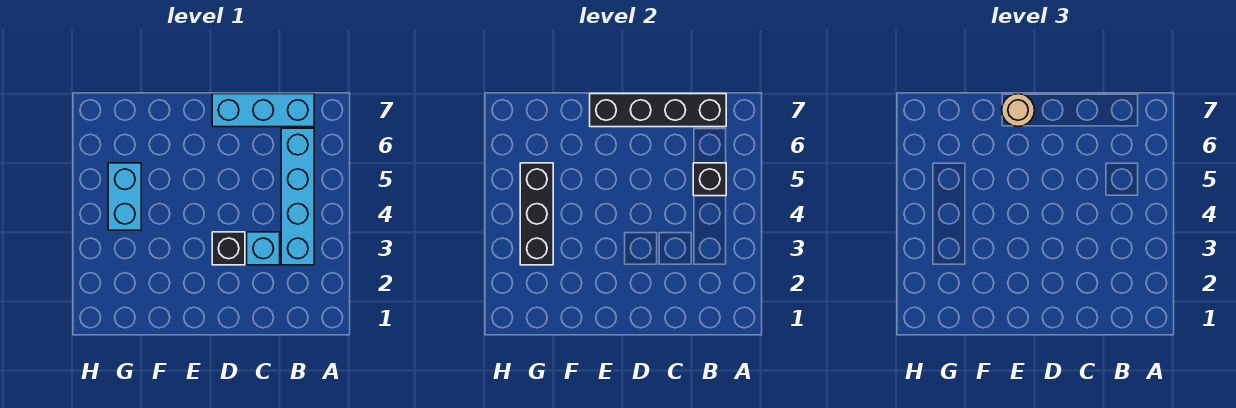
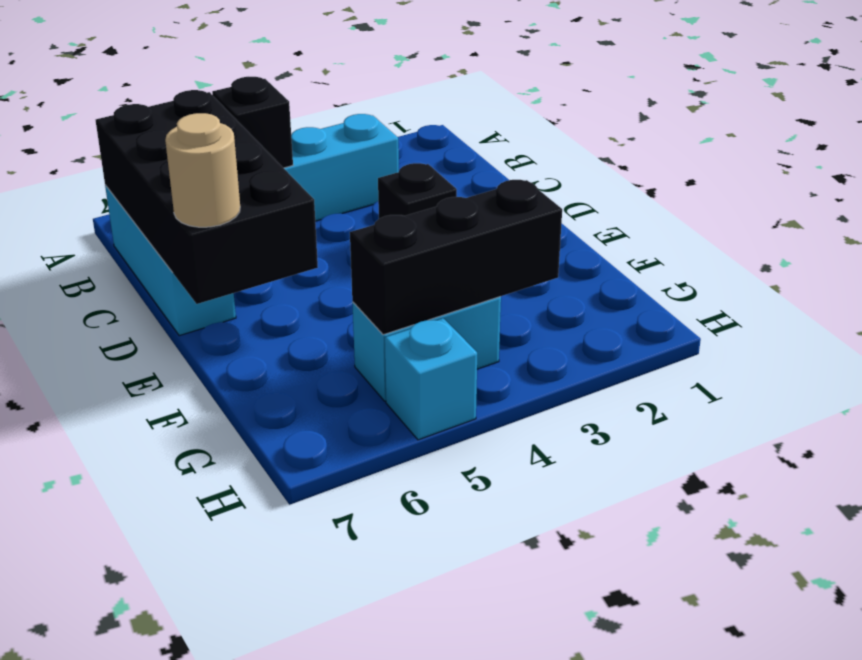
black brick B7:E7 level 2 -> black brick B6:E7 level 2
cyan brick C3 level 1 -> cyan brick H5 level 1

